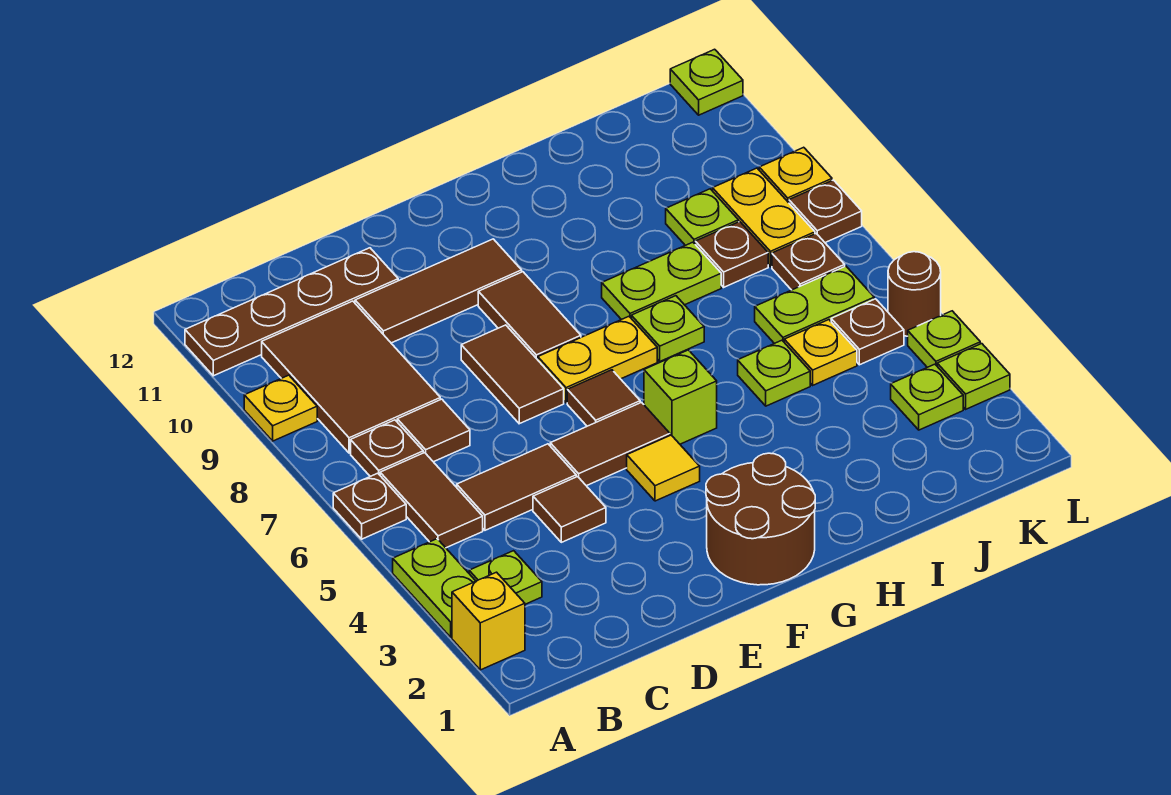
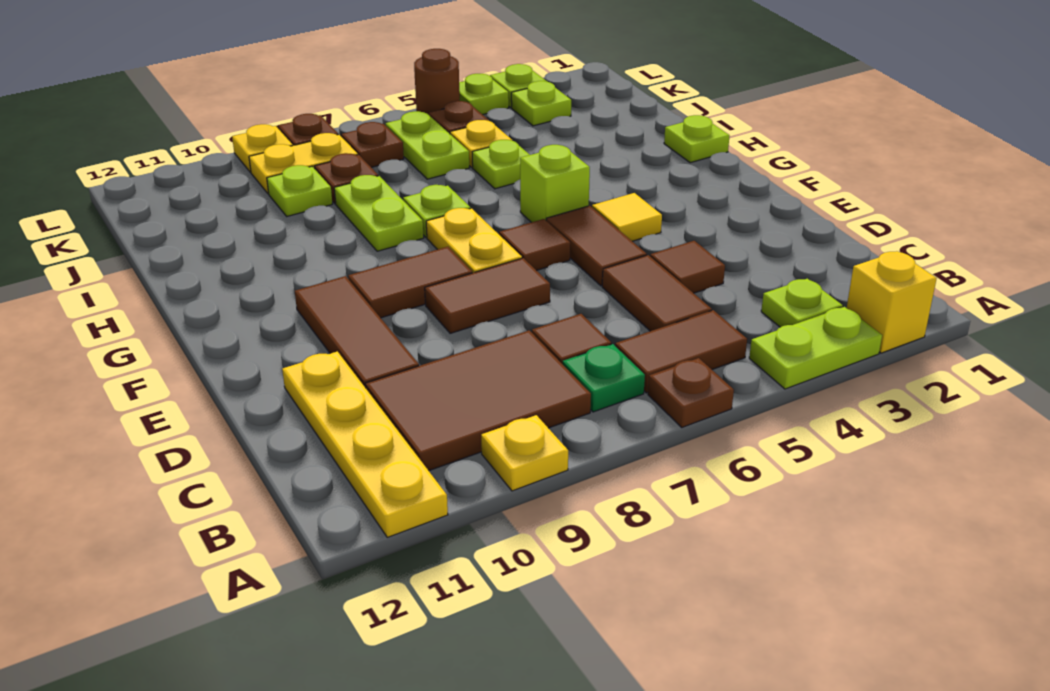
brown plate A11:D11 level 1 -> yellow plate A11:D11 level 1
brown plate B7 level 1 -> green plate B7 level 1
brown round brick F1:G2 level 1 -> none
lime plate L12 level 1 -> lime plate H1 level 1

